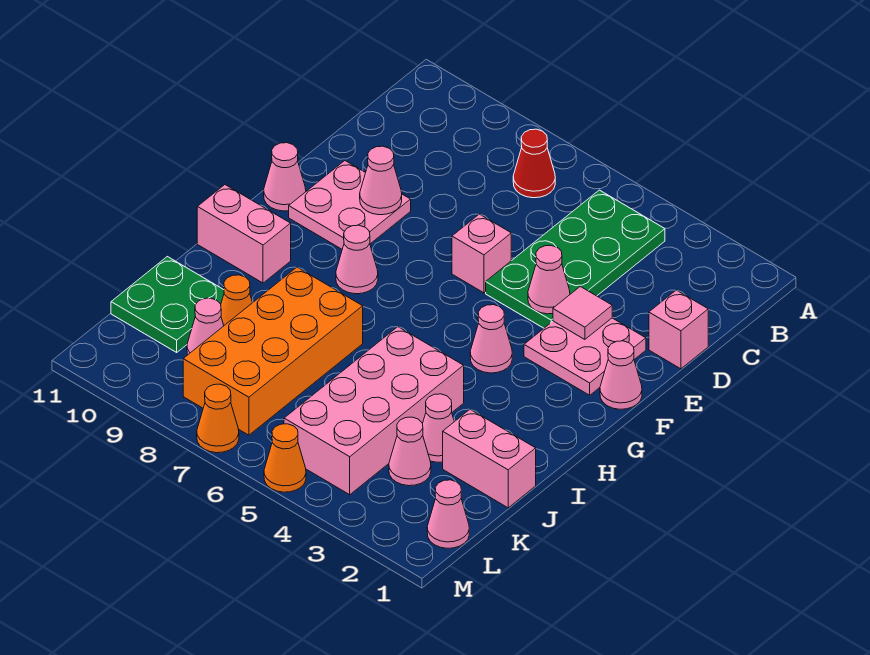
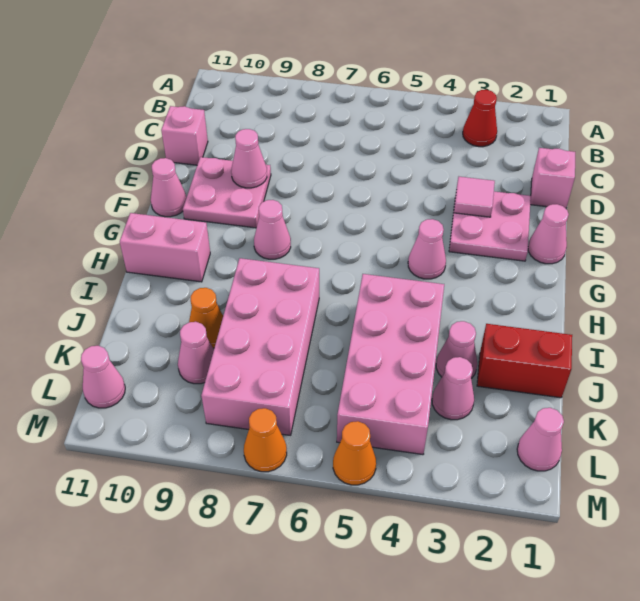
green plate B4:E5 level 1 -> none
red cone B7 level 1 -> red cone B3 level 1
pink cone E4 level 2 -> pink cone L11 level 1
pink brick E6 level 1 -> pink brick D11 level 1
orange brick I7:L8 level 1 -> pink brick I7:L8 level 1
pink brick J1:J2 level 1 -> red brick J1:J2 level 1
green plate J10:K11 level 1 -> none

